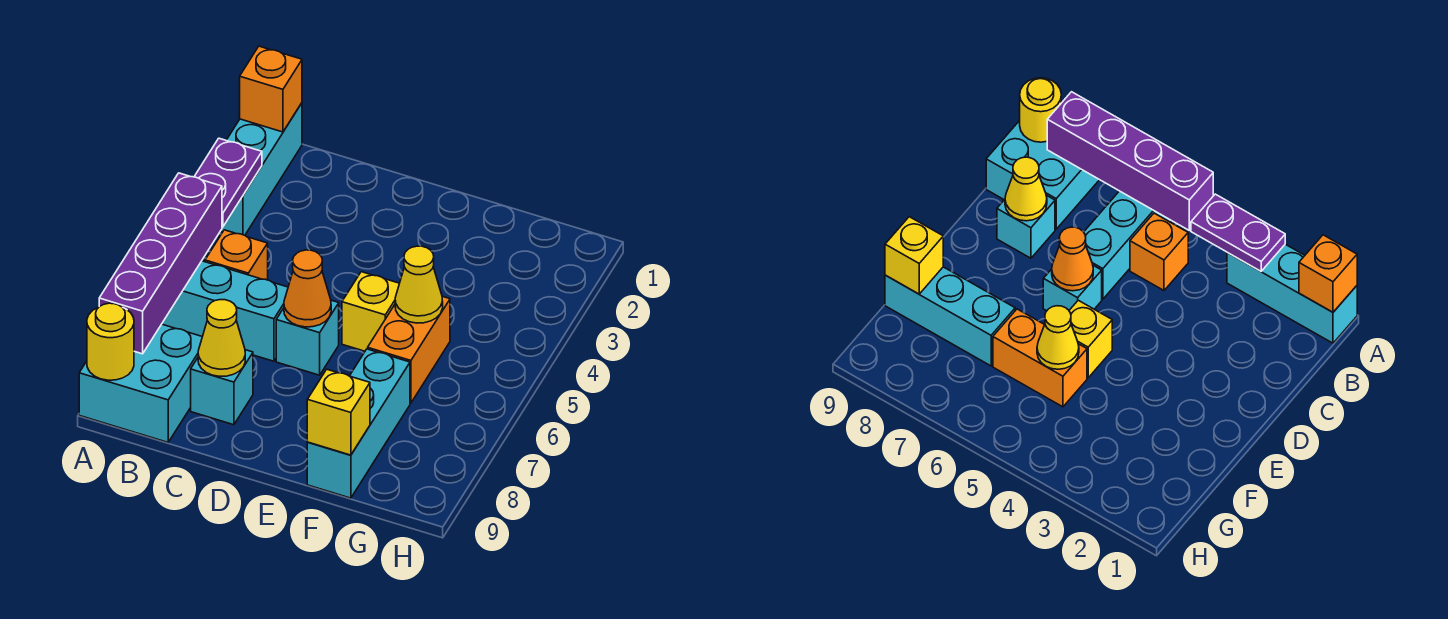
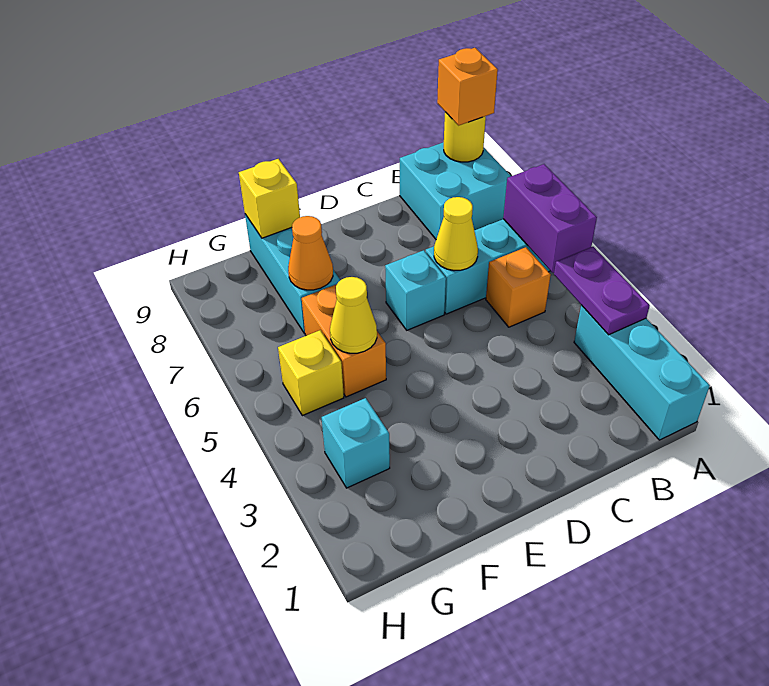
orange brick A1 level 2 -> orange brick A9 level 3
purple brick A5:A8 level 2 -> purple brick A5:A6 level 2
cyan brick C8 level 1 -> cyan brick G3 level 1
yellow cone C8 level 2 -> yellow cone C6 level 2
orange cone D6 level 2 -> orange cone F7 level 2
yellow brick E5 level 1 -> yellow brick G5 level 1

